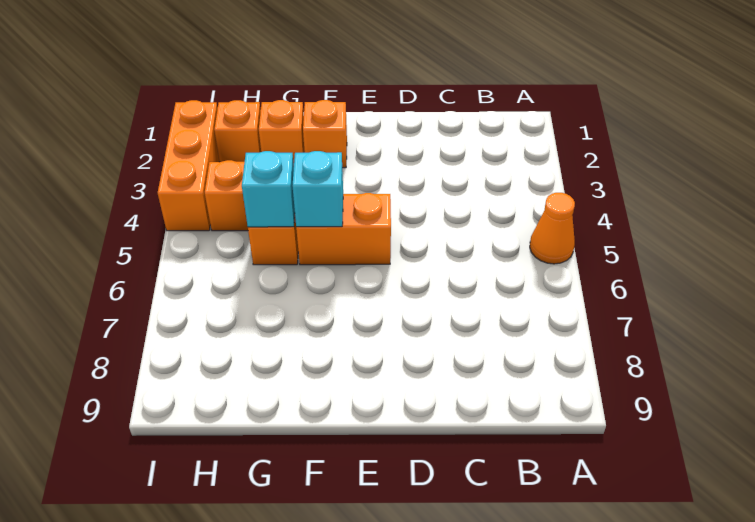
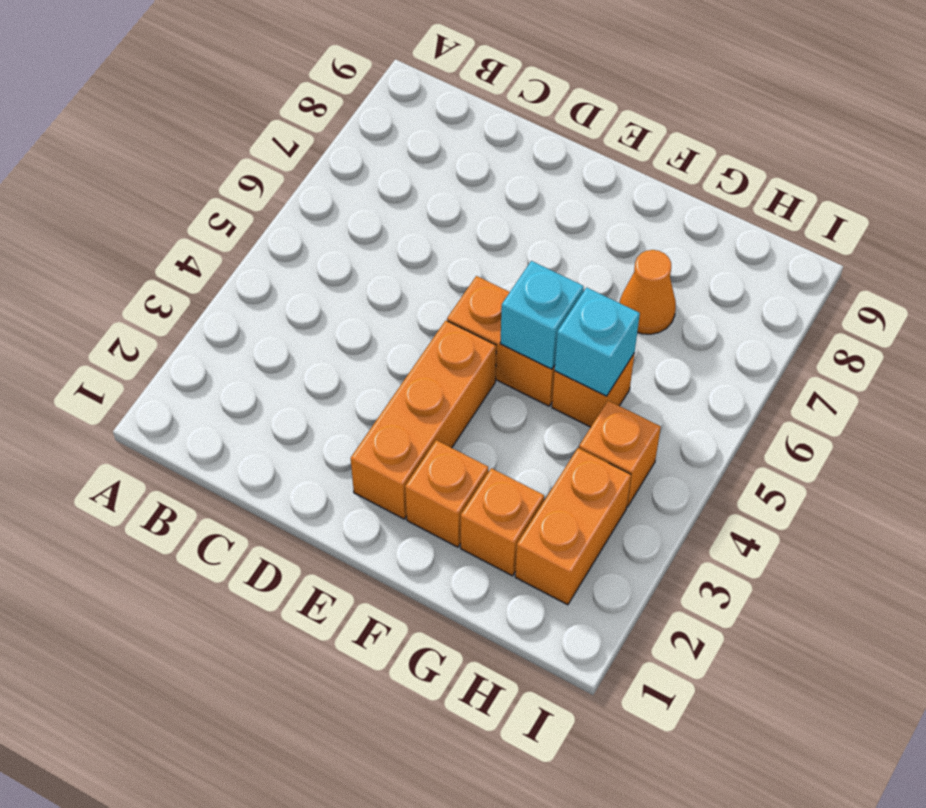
orange cone A5 level 1 -> orange cone G7 level 1
orange brick H2 level 1 -> orange brick H2:H3 level 1
orange brick I2:I4 level 1 -> orange brick E2:E4 level 1

